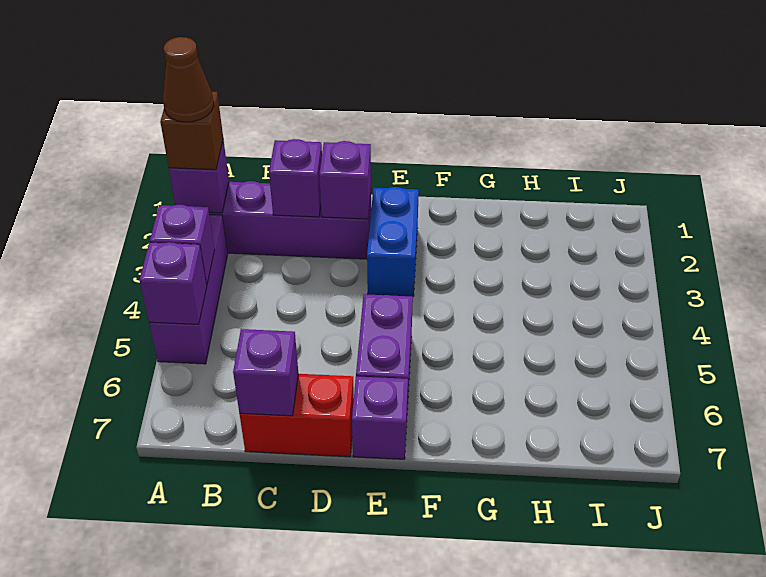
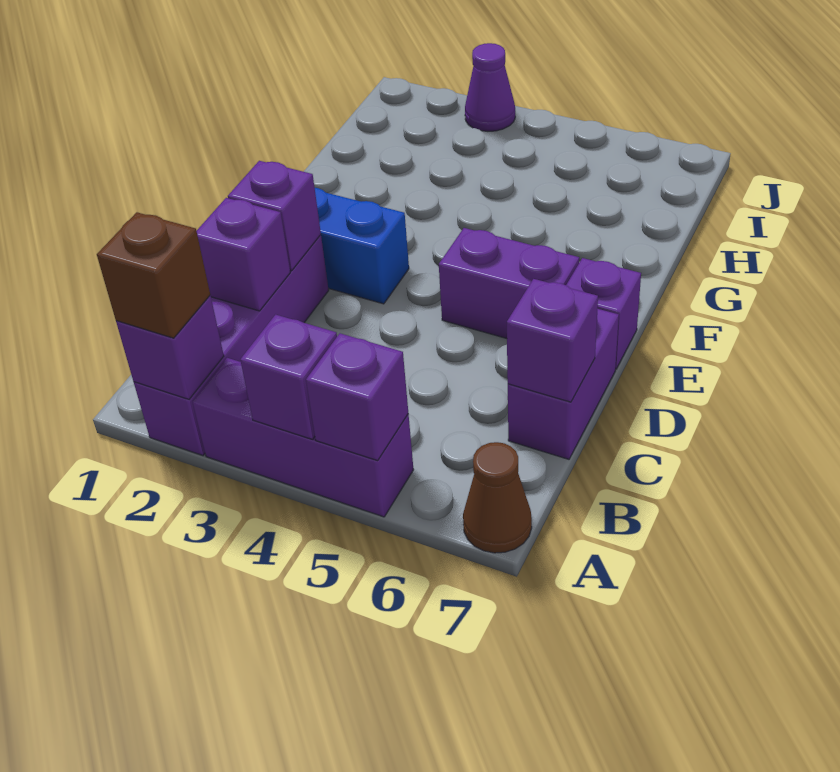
brown cone A2 level 4 -> brown cone A7 level 1
red brick C7:D7 level 1 -> purple brick C7:D7 level 1
none -> purple cone J3 level 1

